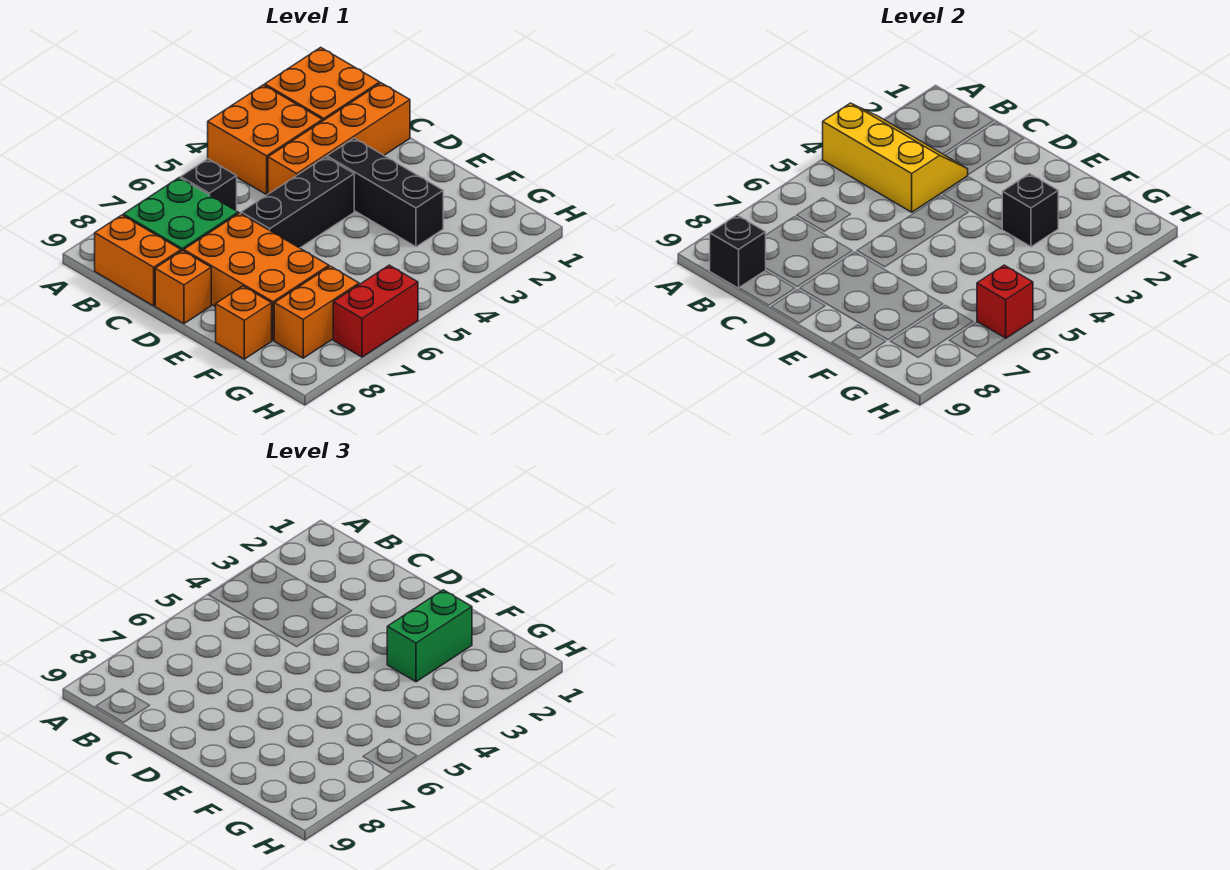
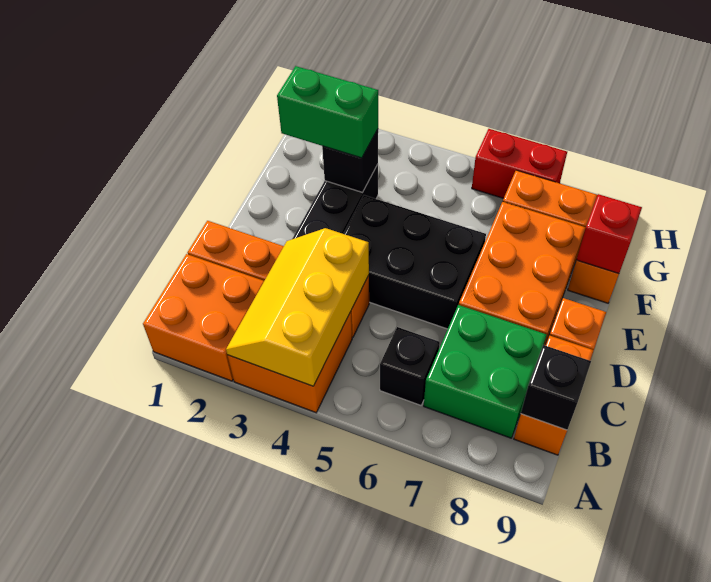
black brick D4:D6 level 1 -> black brick D4:E6 level 1
red brick H6 level 2 -> red brick F9 level 2

